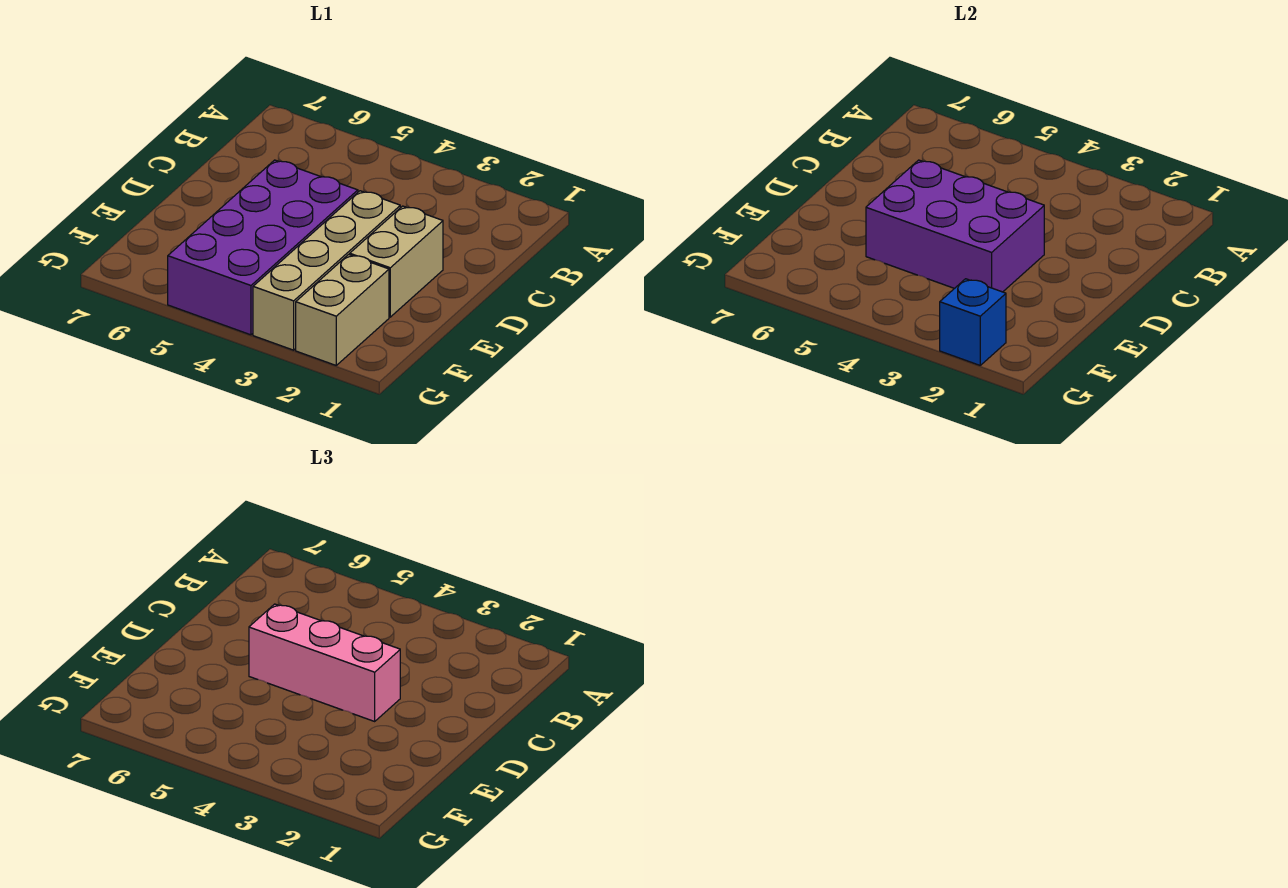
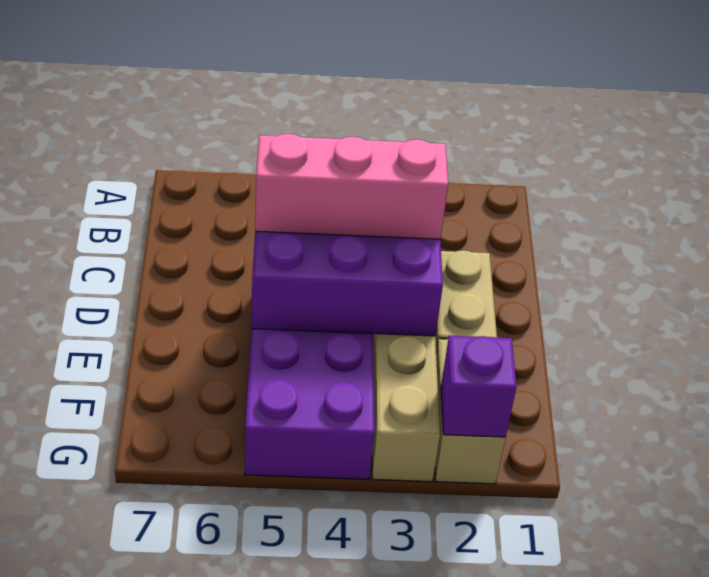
blue brick G2 level 2 -> purple brick G2 level 2

